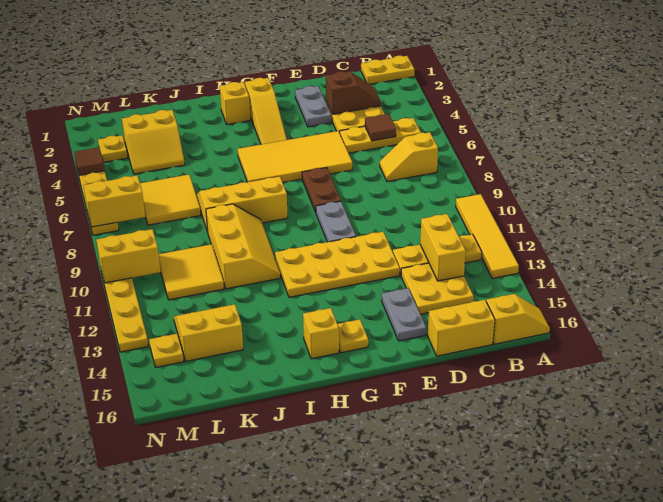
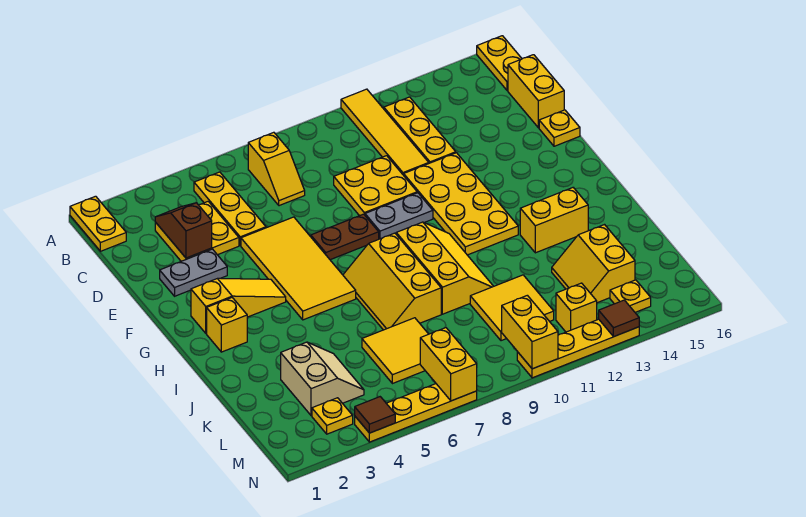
yellow tile A10:A13 level 1 -> yellow tile A11:D11 level 1
yellow slope A16:B16 level 1 top B -> yellow plate A16:B16 level 1
brown tile C5 level 2 -> brown tile N13 level 2
yellow brick C12:C13 level 2 -> yellow brick I13:I14 level 1
yellow plate C13:D14 level 1 -> yellow plate D9:E10 level 1
grey plate E14:E15 level 1 -> none
yellow plate G15 level 1 -> yellow plate E16 level 1
yellow brick H15 level 1 -> yellow brick M12 level 1
yellow slope I9:J11 level 1 top J -> yellow slope H9:J10 level 1 top 9
yellow slope K3:L4 level 1 top 3 -> tan slope K3:L4 level 1 top 3

